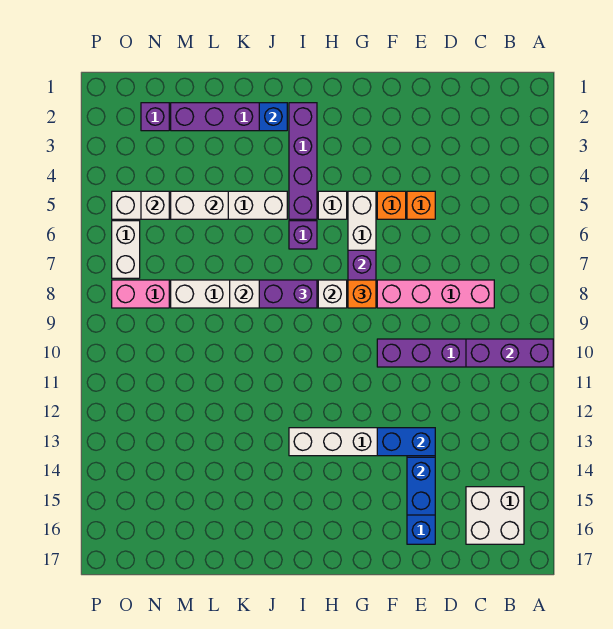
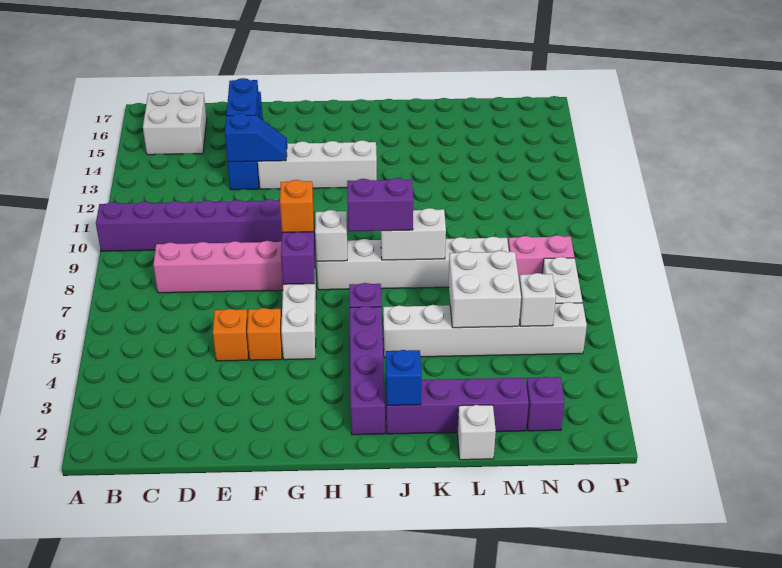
purple brick A10:C10 level 2 -> none
blue brick E13:F13 level 2 -> blue slope E13:F13 level 2 top E
white brick H5 level 1 -> white brick L1 level 1
white brick L5:M5 level 2 -> white brick L5:M6 level 2

